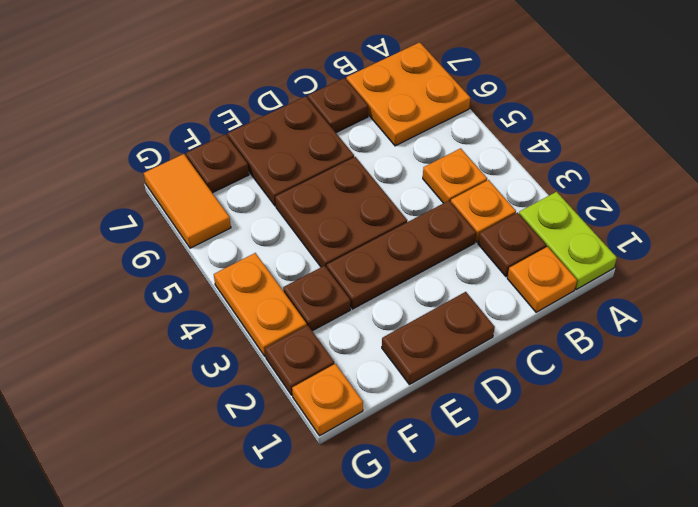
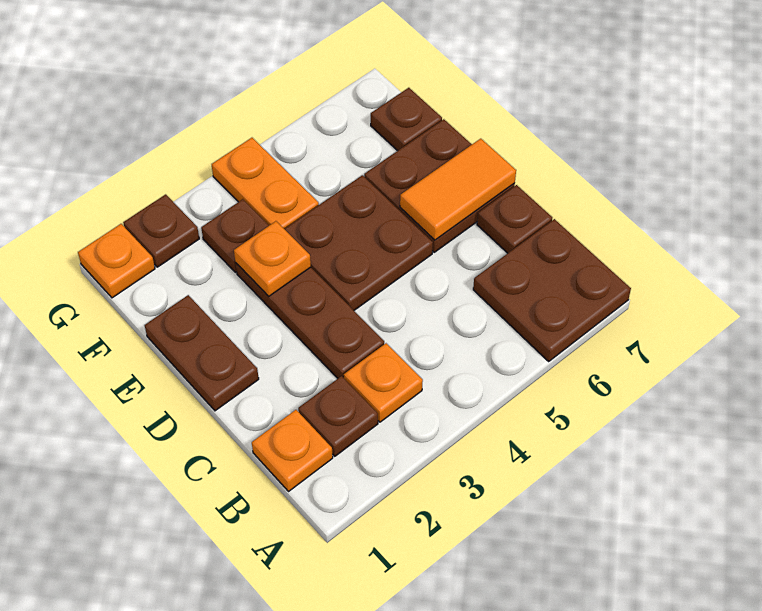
lime plate A1:A2 level 1 -> none
orange plate A6:B7 level 1 -> brown plate A6:B7 level 1
orange plate B4 level 1 -> orange plate E3 level 2
orange plate G3:G4 level 1 -> orange plate F4:G4 level 1
orange tile G6:G7 level 1 -> orange tile D6:D7 level 2

